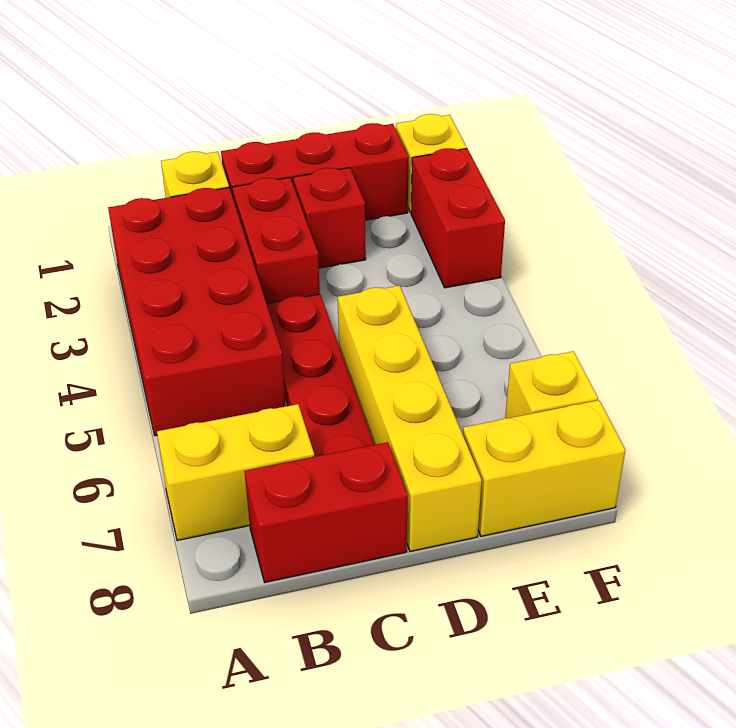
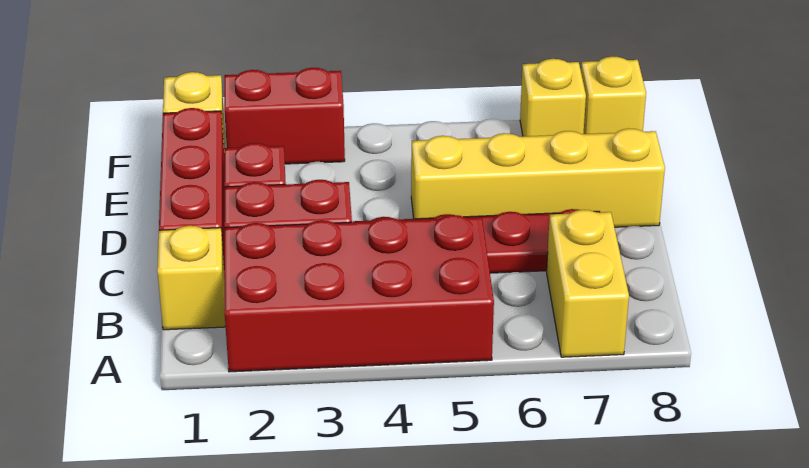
red brick B8:C8 level 1 -> none
yellow brick E8:F8 level 1 -> yellow brick F8 level 1

